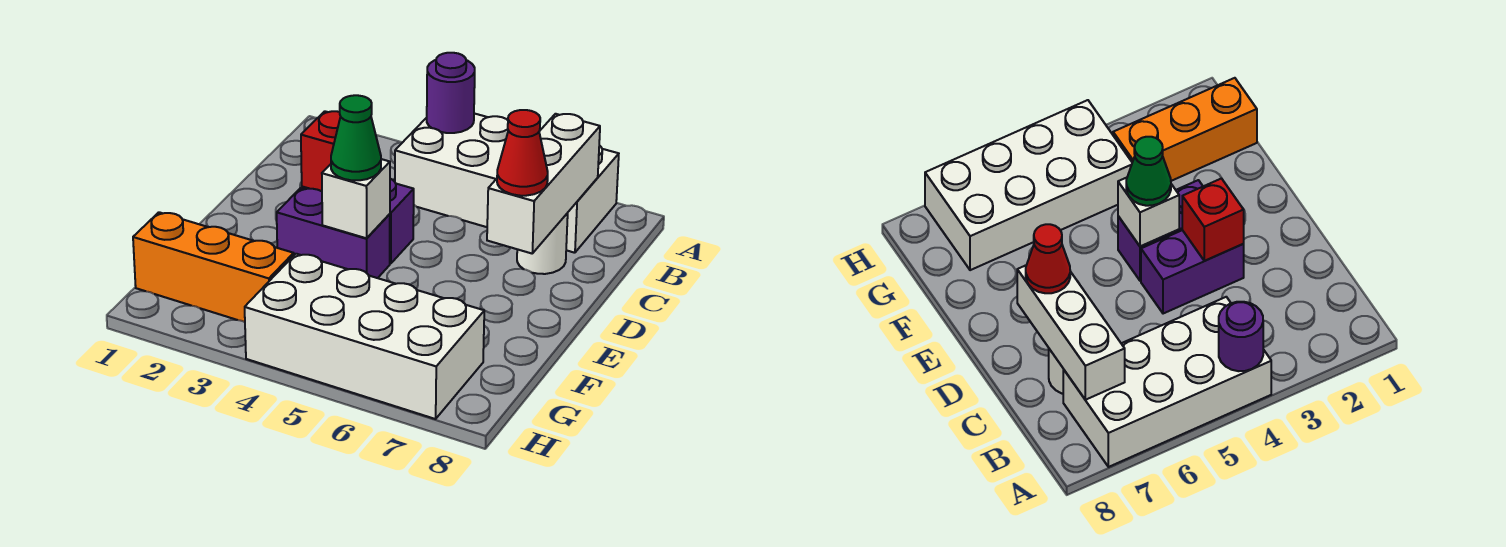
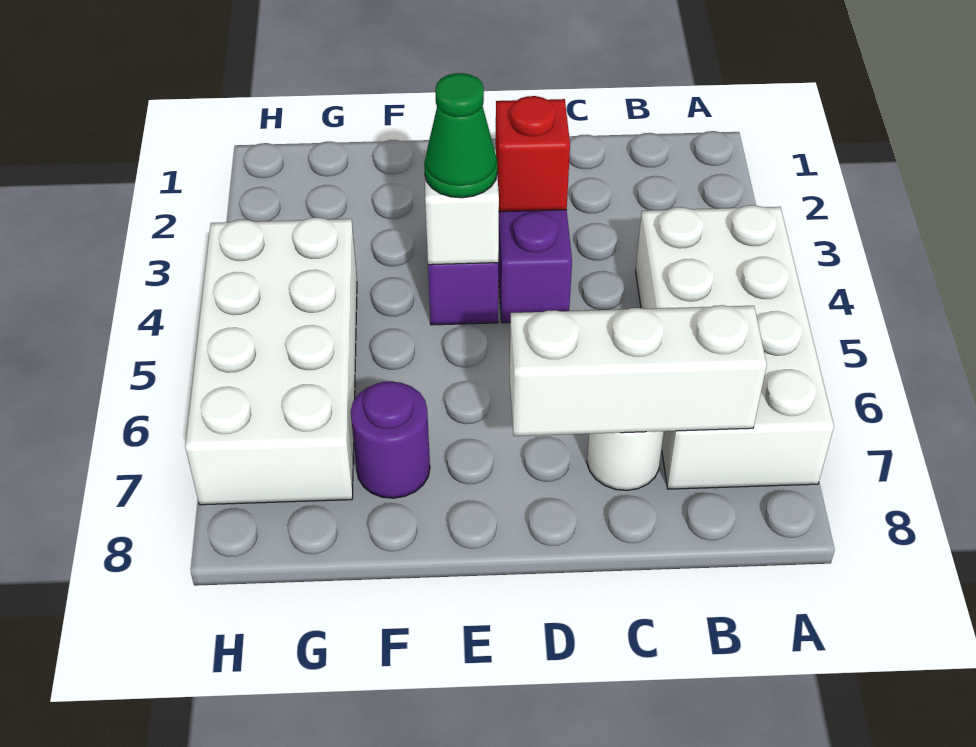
purple round brick A4 level 2 -> purple round brick F7 level 1
red cone D7 level 3 -> none
orange brick G1:G3 level 1 -> none

